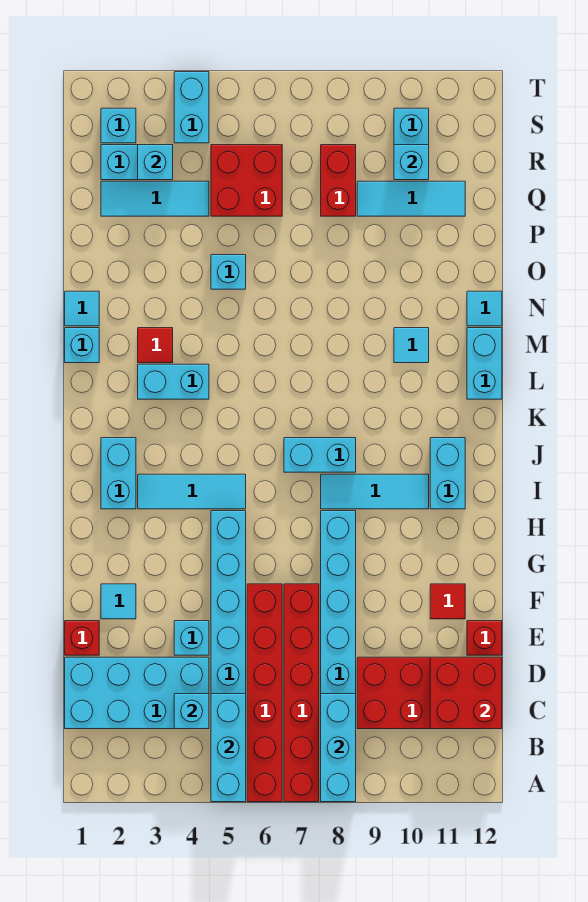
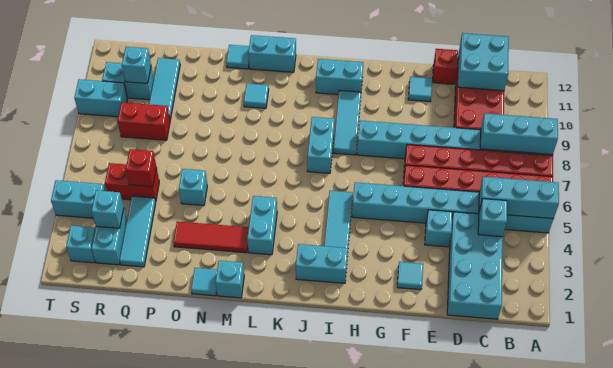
red brick C11:D12 level 2 -> cyan brick C11:D12 level 2
red brick E1 level 1 -> red brick Q5 level 2
red tile F11 level 1 -> cyan tile F11 level 1
red tile M3 level 1 -> red tile M3:O3 level 1
red brick Q5:R6 level 1 -> red brick Q5:R5 level 1
none -> cyan brick S9:T9 level 1

